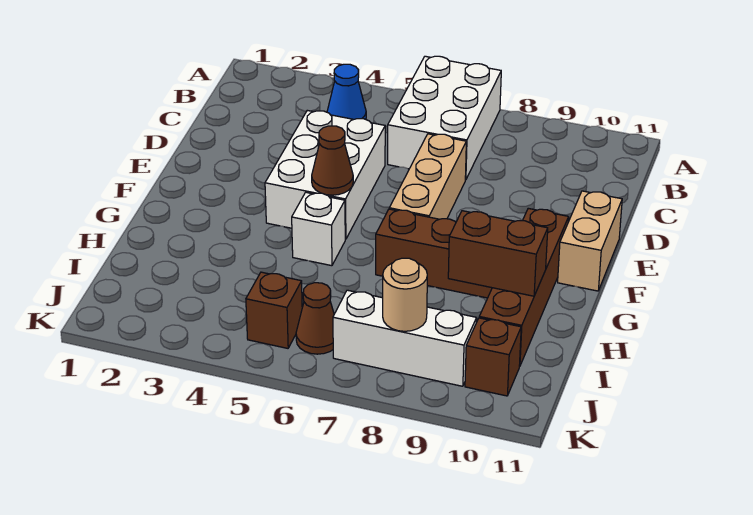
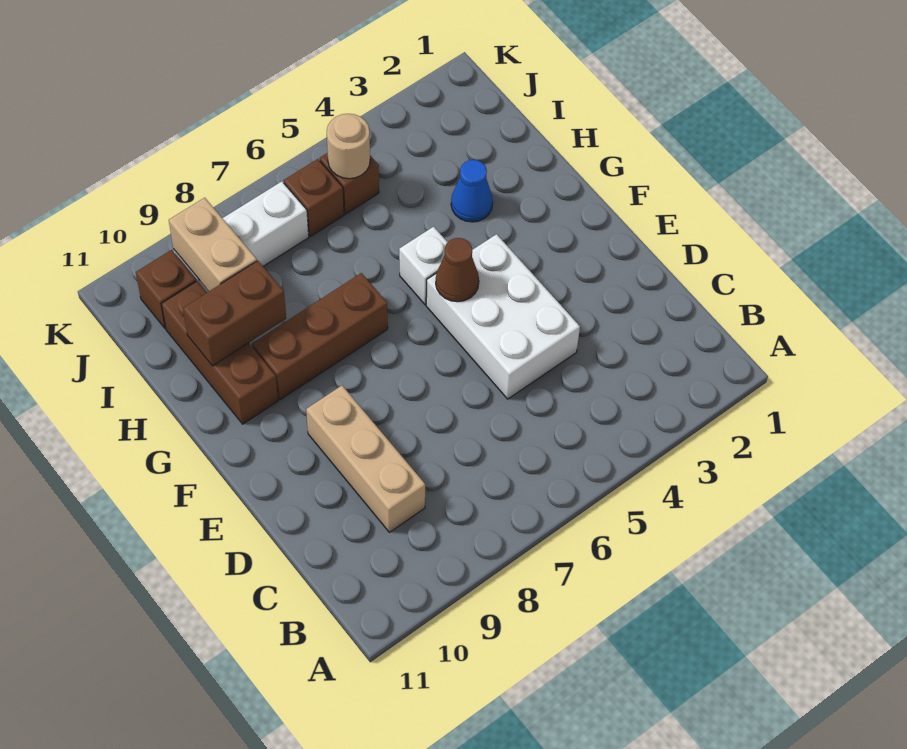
white brick A6:C7 level 1 -> none
blue cone B4 level 1 -> blue cone H3 level 1
tan brick D7:F7 level 1 -> tan brick C9:E9 level 1
tan brick E11:F11 level 1 -> tan brick I9:J9 level 2
brown brick F10:I10 level 1 -> brown brick G10:I10 level 1
brown cone J6 level 1 -> brown brick J6 level 1
tan round brick J8 level 2 -> tan round brick J5 level 2

